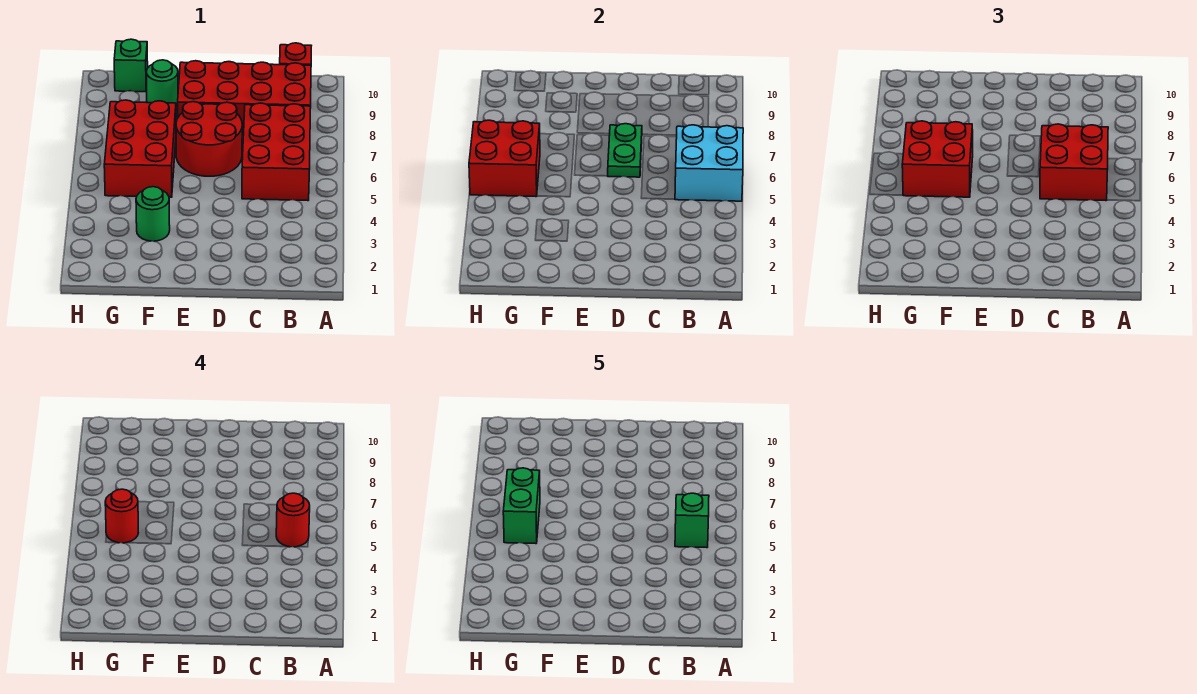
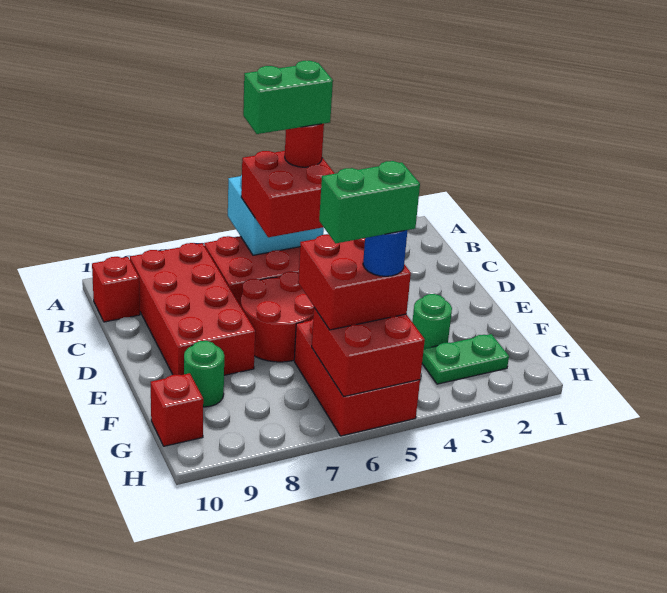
green brick B5 level 5 -> green brick B5:B6 level 5
green plate D6:D7 level 2 -> green plate G2:G3 level 1
red brick F5:G7 level 1 -> red brick F5:H6 level 1
red round brick G5 level 4 -> blue round brick G5 level 4
green brick G10 level 1 -> red brick G10 level 1

